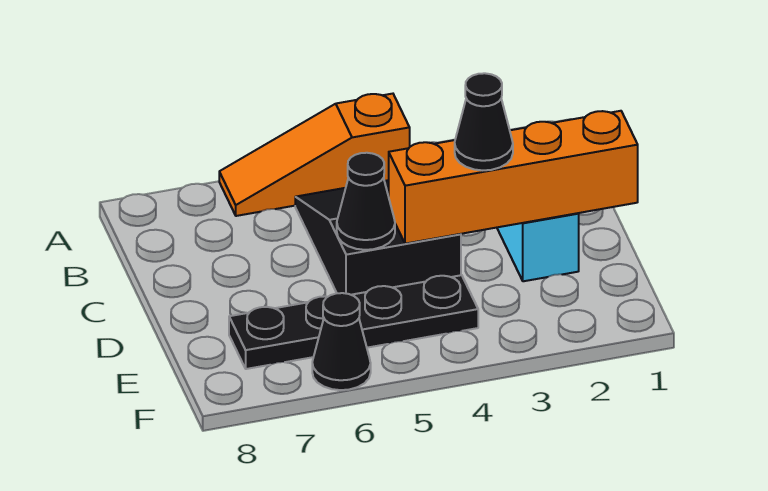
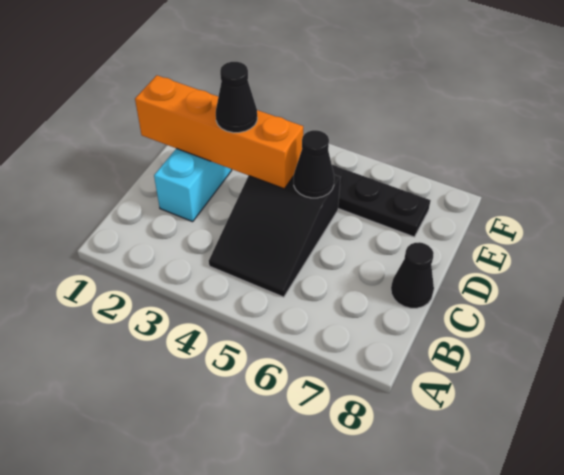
orange slope A4:A6 level 1 top 4 -> none
black cone F6 level 1 -> black cone C8 level 1

